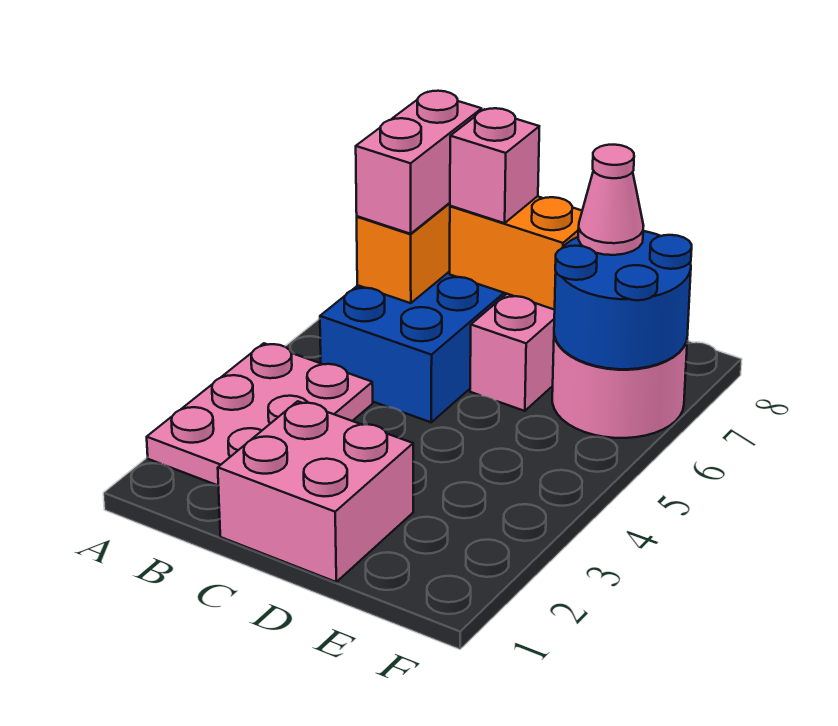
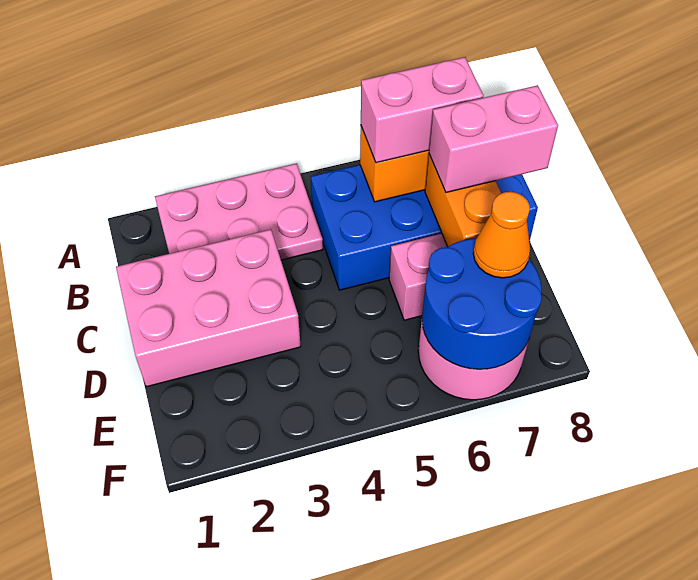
pink brick C1:D2 level 1 -> pink brick C1:D3 level 1
pink brick C7 level 3 -> pink brick C7:C8 level 3
pink cone E7 level 3 -> orange cone E7 level 3

